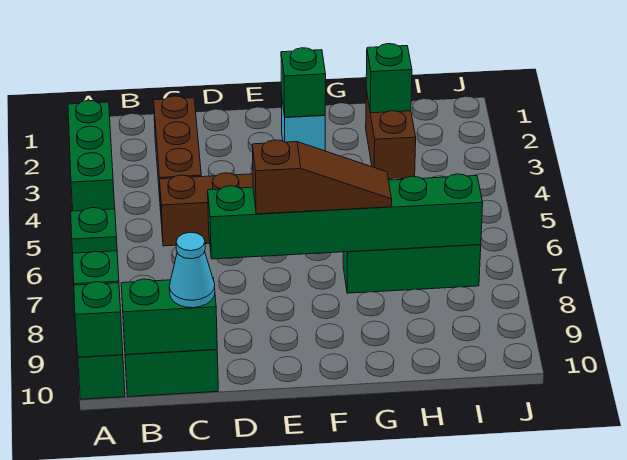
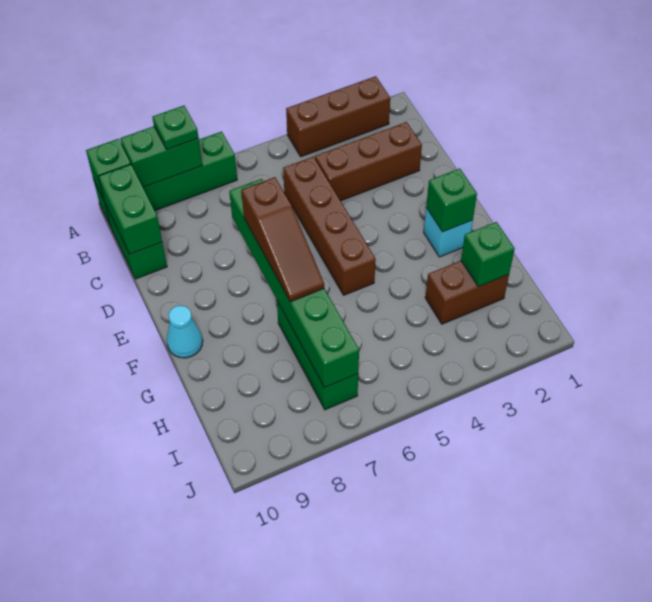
green brick A2:A4 level 1 -> brown brick A2:A4 level 1
cyan cone C10 level 3 -> cyan cone F10 level 1

